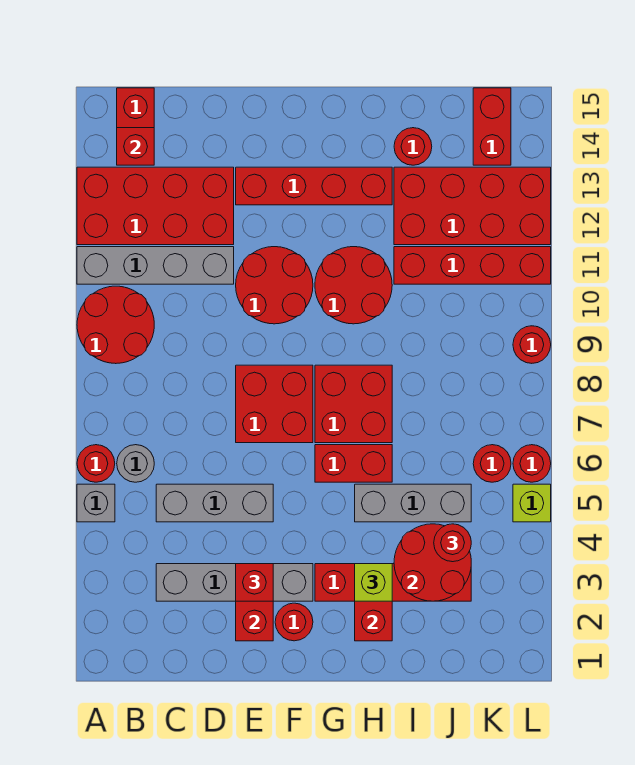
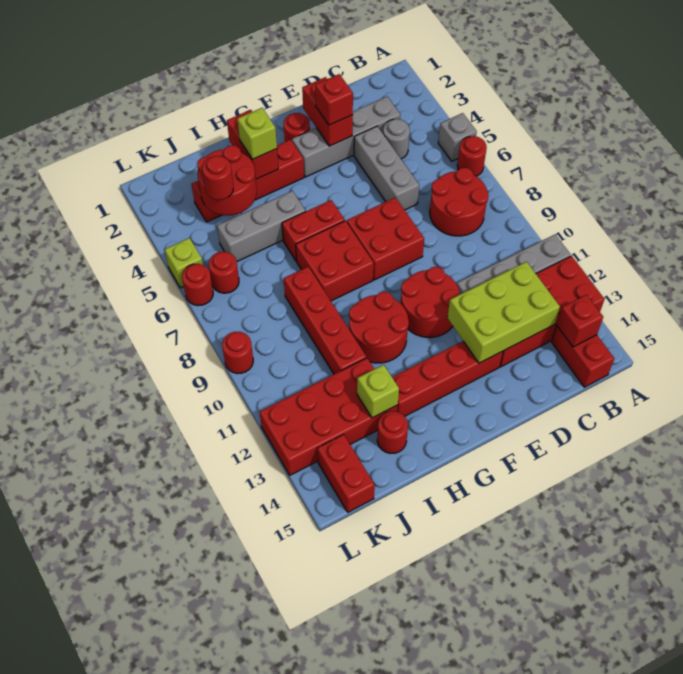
red round brick A9:B10 level 1 -> red round brick B7:C8 level 1
grey round brick B6 level 1 -> grey round brick C4 level 1
grey brick C5:E5 level 1 -> grey brick D4:D6 level 1
none -> lime brick C12:E13 level 2
red brick I11:L11 level 1 -> red brick I8:I11 level 1
none -> lime brick I13 level 2

